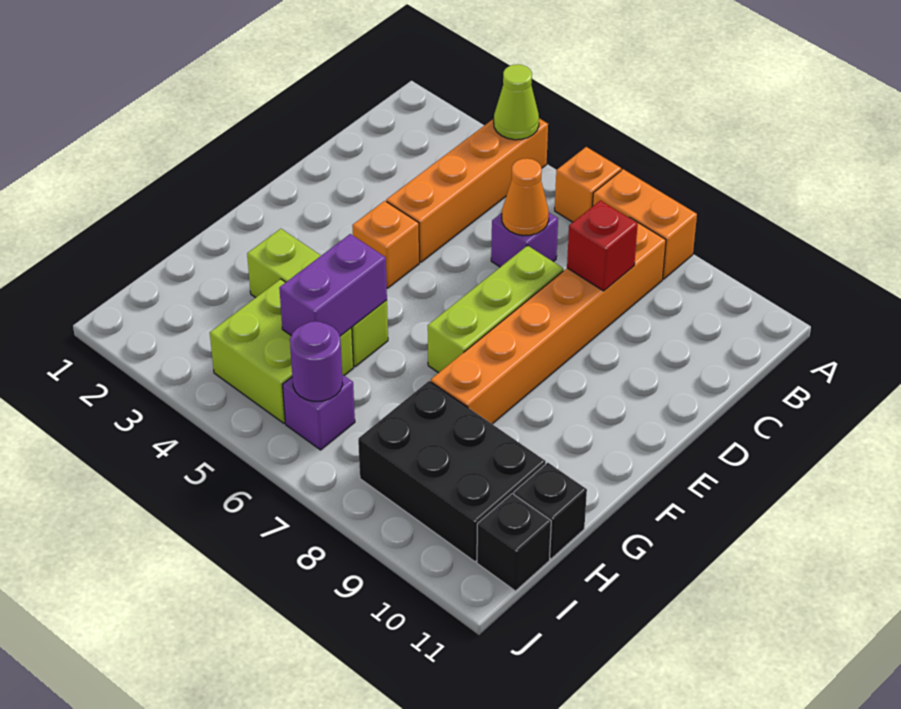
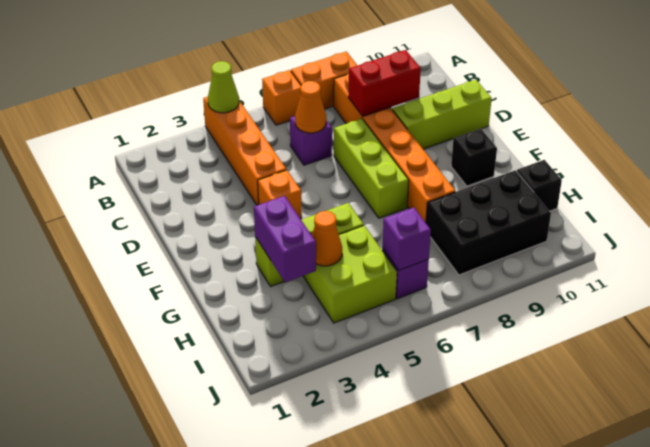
red brick C8 level 2 -> red brick C8:C9 level 2
none -> lime brick D9:D11 level 1
purple brick G5:H5 level 2 -> purple brick G3:H3 level 2
none -> orange cone H4 level 2
purple round brick I6 level 2 -> purple brick I6 level 2
black brick I11 level 1 -> black brick F10 level 1

